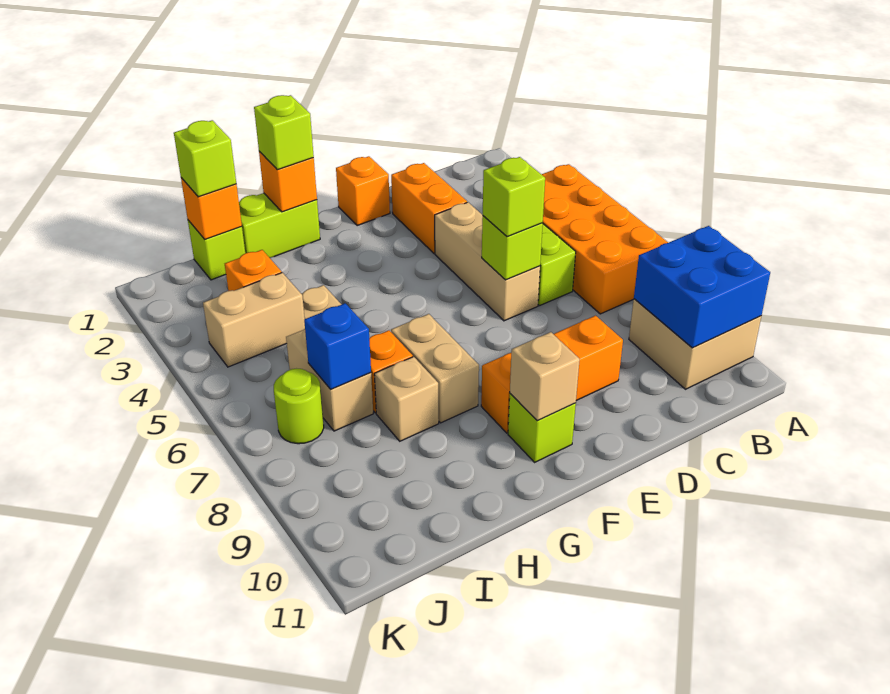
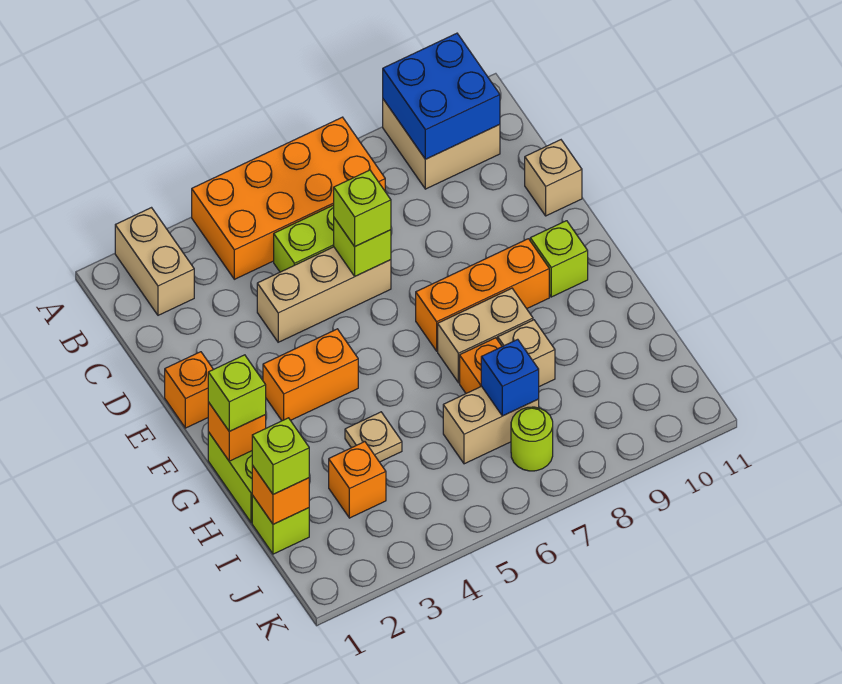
orange brick D2:D3 level 1 -> orange brick F3:F4 level 1
orange brick D9:F9 level 1 -> orange brick F7:F9 level 1
tan brick F10 level 2 -> tan brick D11 level 1
tan brick I4:J4 level 1 -> tan brick A2:B2 level 1

